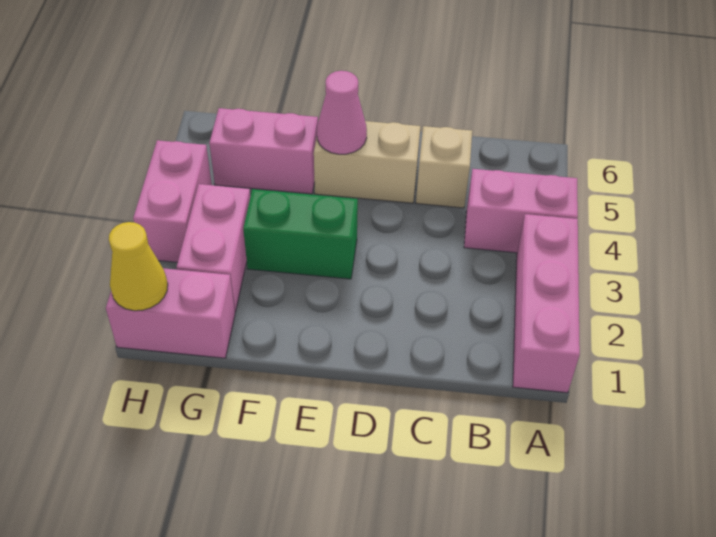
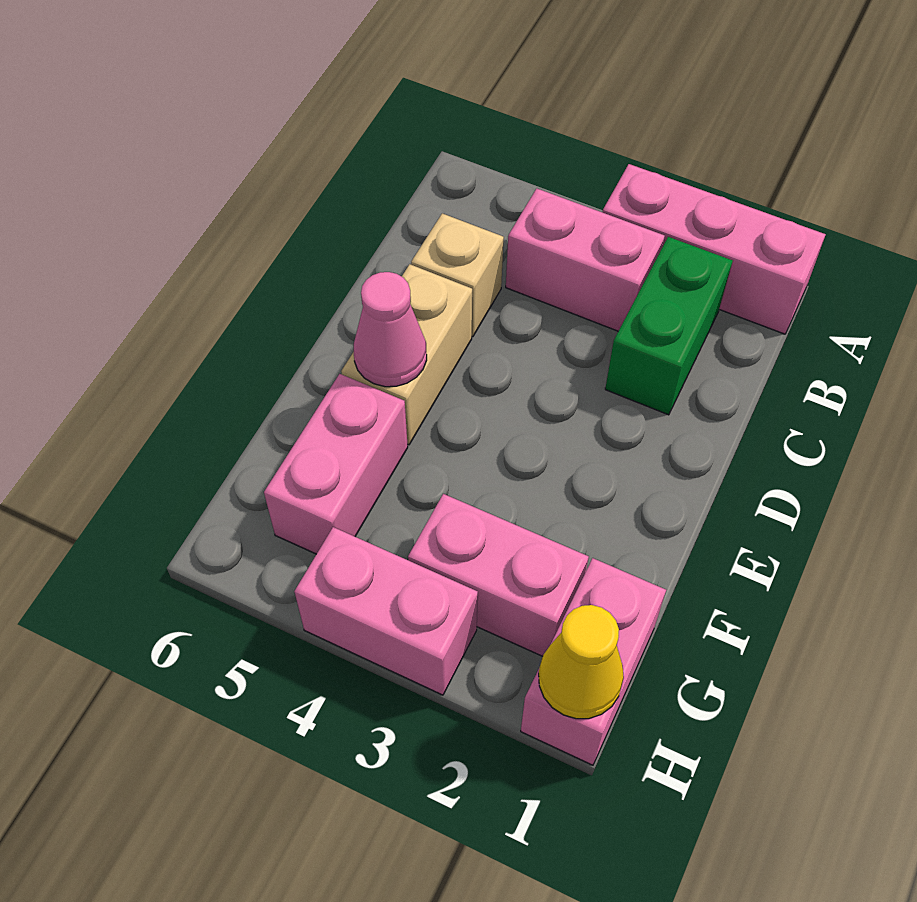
pink brick A4:B4 level 1 -> pink brick B3:B4 level 1
green brick E3:F3 level 1 -> green brick B2:C2 level 1

